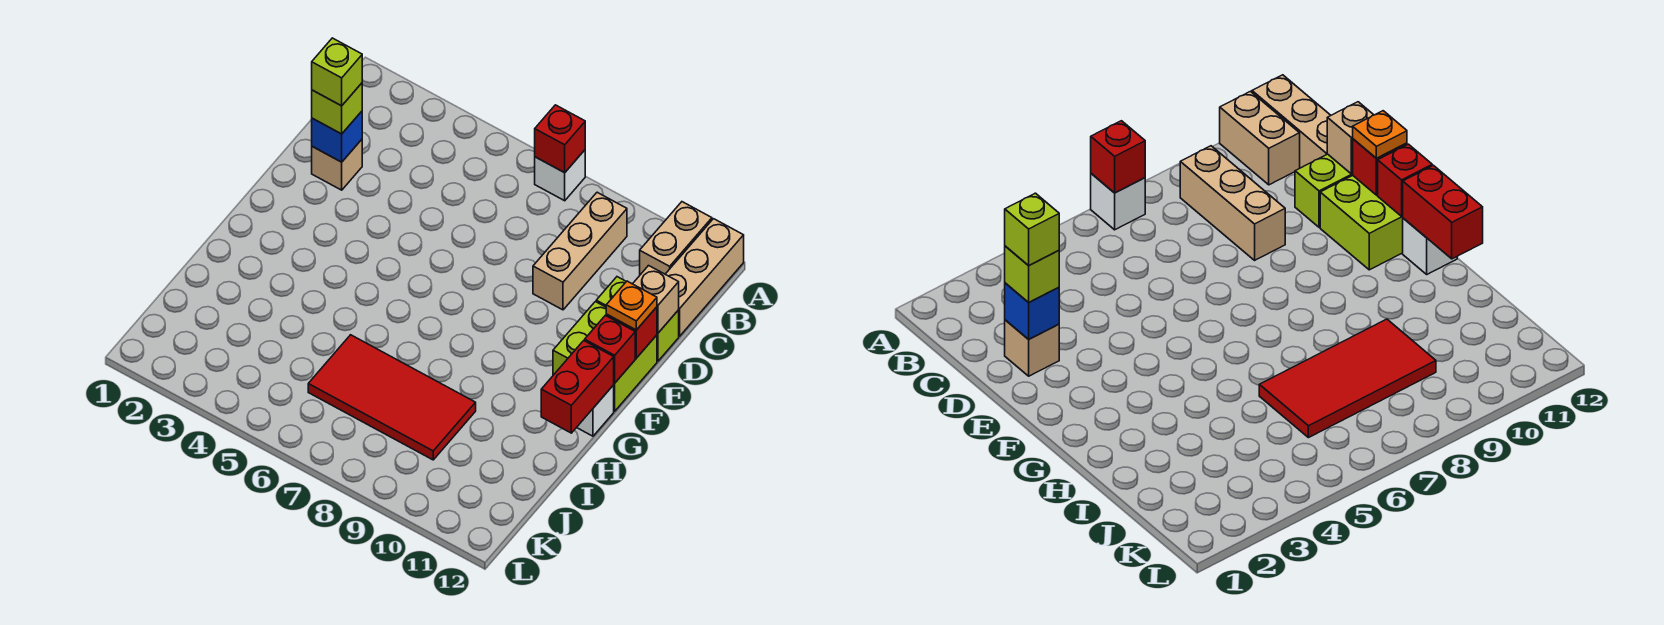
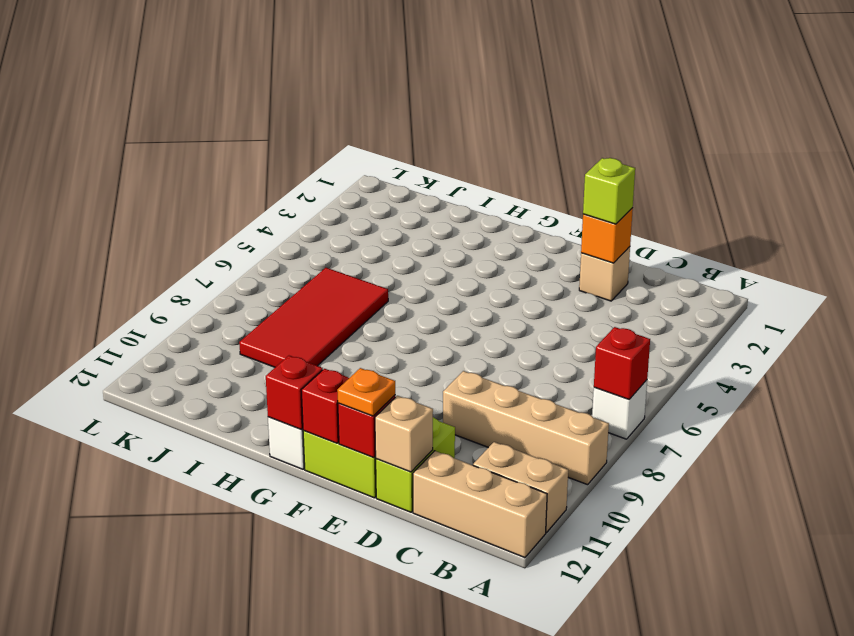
tan brick B9:D9 level 1 -> tan brick A9:D9 level 1
blue brick D2 level 2 -> orange brick D2 level 2
lime brick D2 level 4 -> none
red brick G12:H12 level 2 -> red brick G12 level 2

